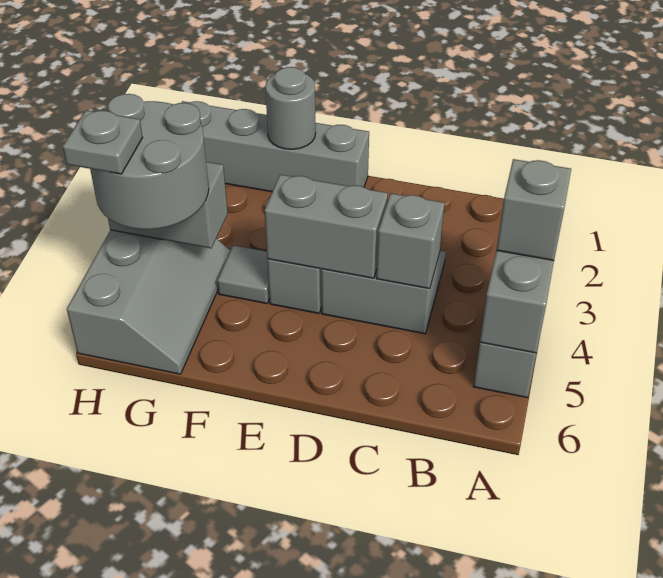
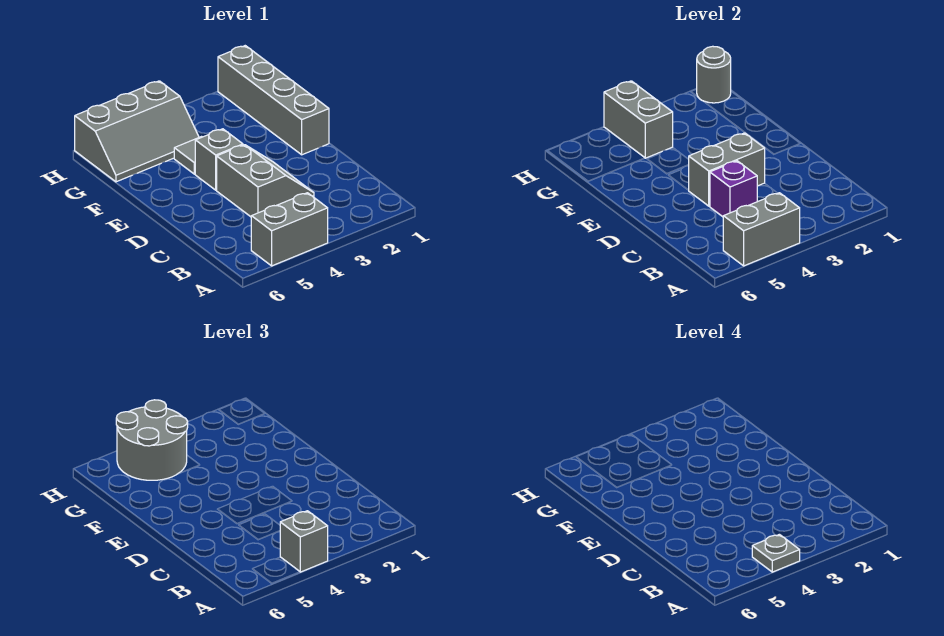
grey brick C4 level 2 -> purple brick C4 level 2
grey brick D4:E4 level 2 -> grey brick D3:D4 level 2
grey round brick F1 level 2 -> grey round brick H1 level 2
grey plate H5 level 4 -> grey plate A4 level 4

